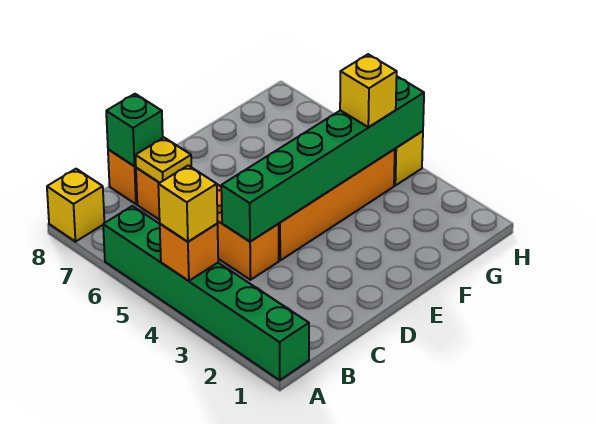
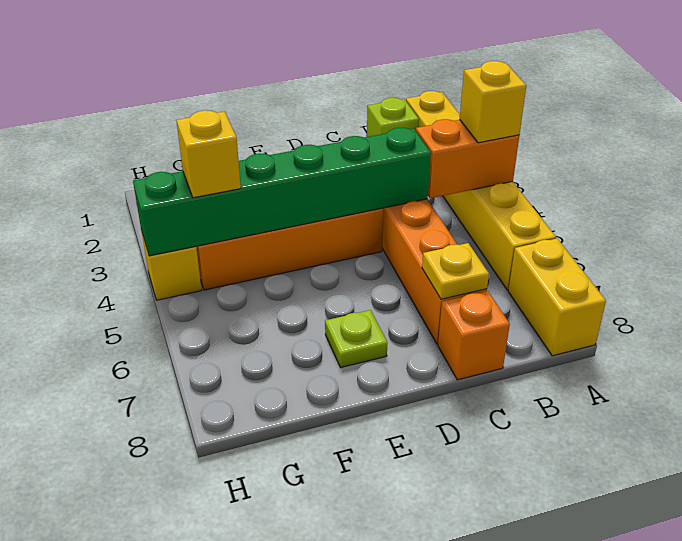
green brick A1:A6 level 1 -> yellow brick A1:A6 level 1
orange brick A4 level 2 -> orange brick A4:B4 level 2
yellow brick A8 level 1 -> yellow brick A7:A8 level 1
none -> lime brick B1 level 1
green brick C8 level 2 -> none
none -> lime plate E7 level 1

